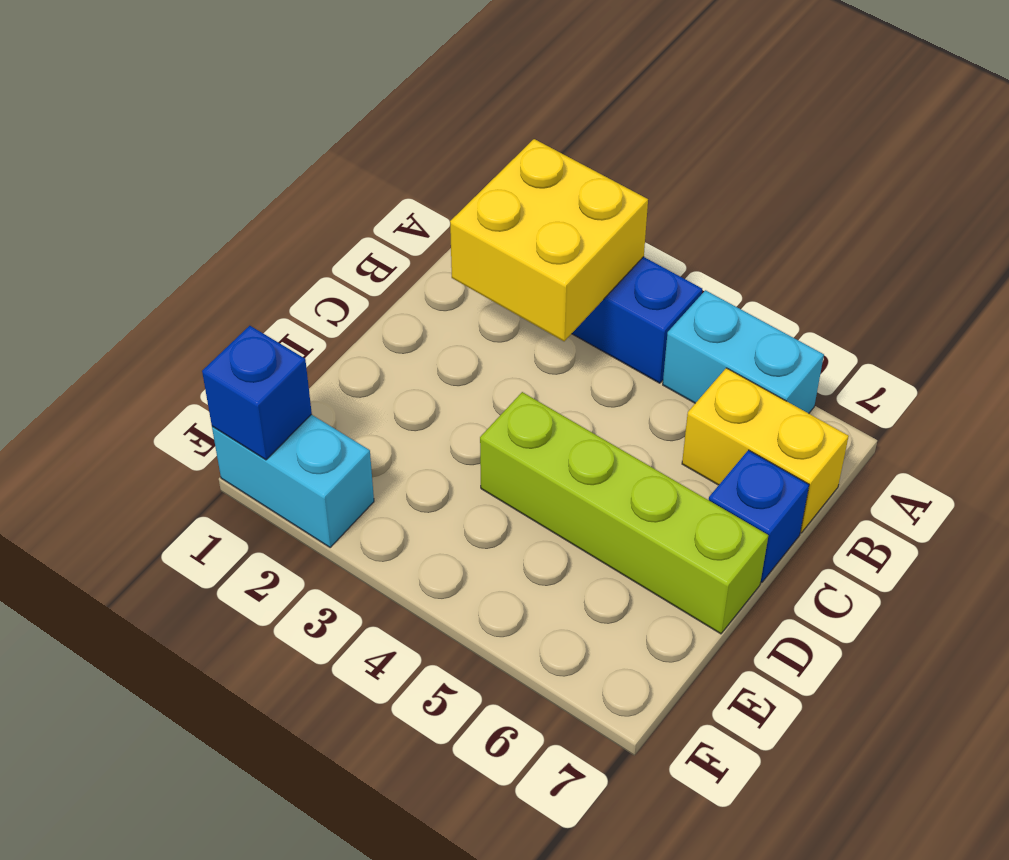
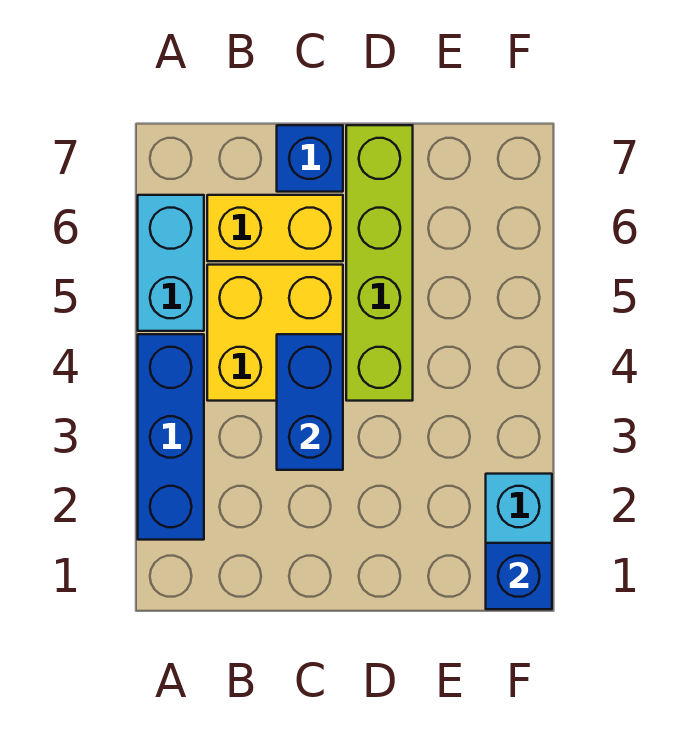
yellow brick A2:B3 level 2 -> yellow brick B4:C5 level 1
yellow brick B6:B7 level 1 -> yellow brick B6:C6 level 1
none -> blue brick C3:C4 level 2

